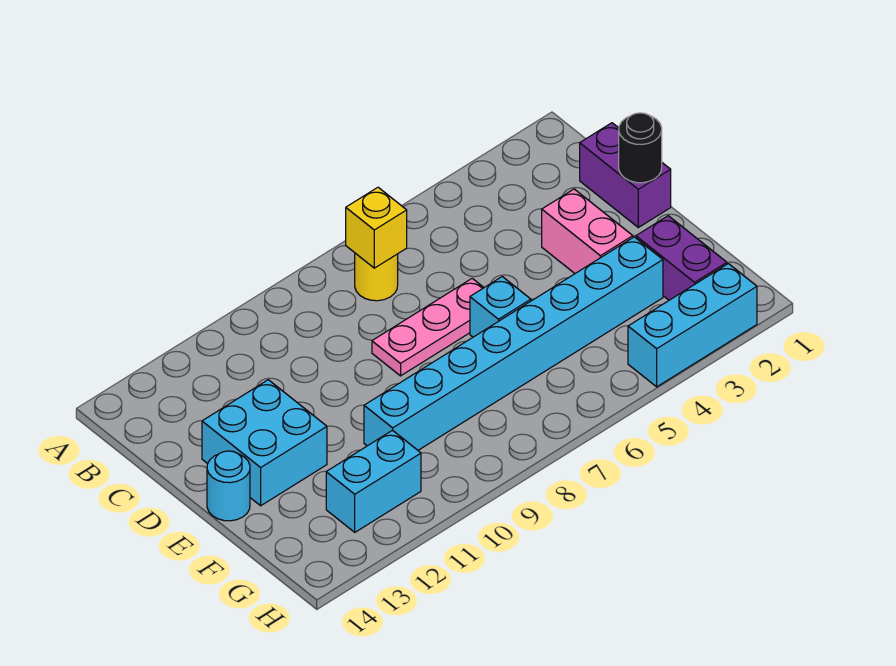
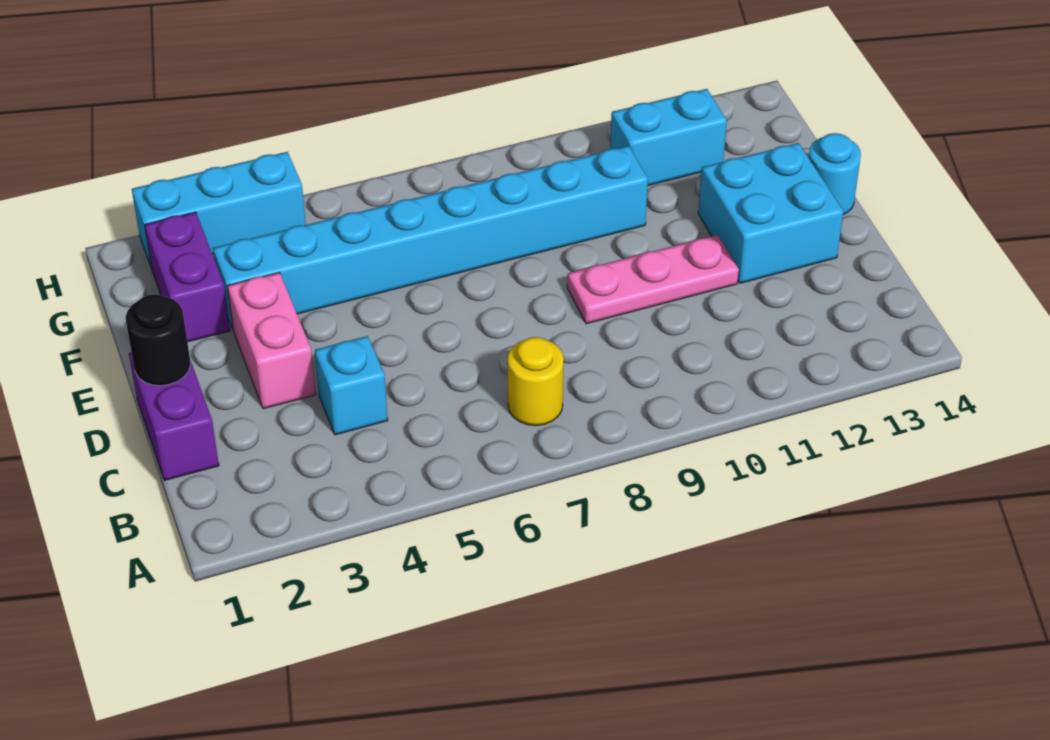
yellow brick B7 level 2 -> none
pink plate D6:D8 level 1 -> pink plate D9:D11 level 1
cyan brick E6 level 1 -> cyan brick C4 level 1

